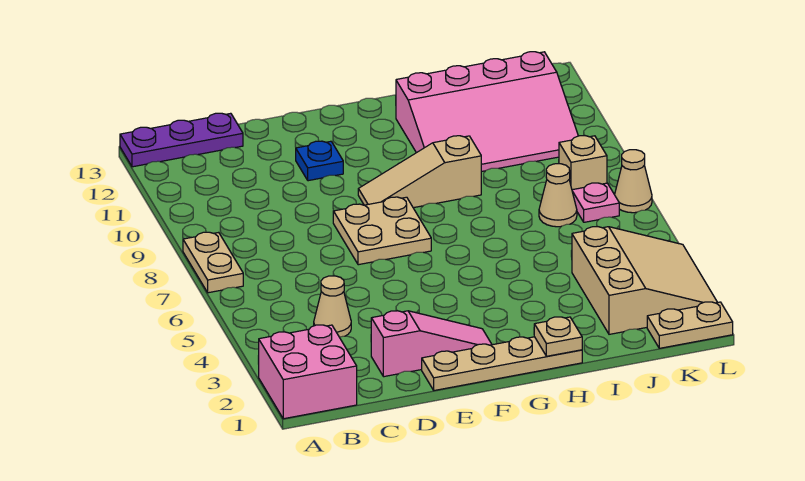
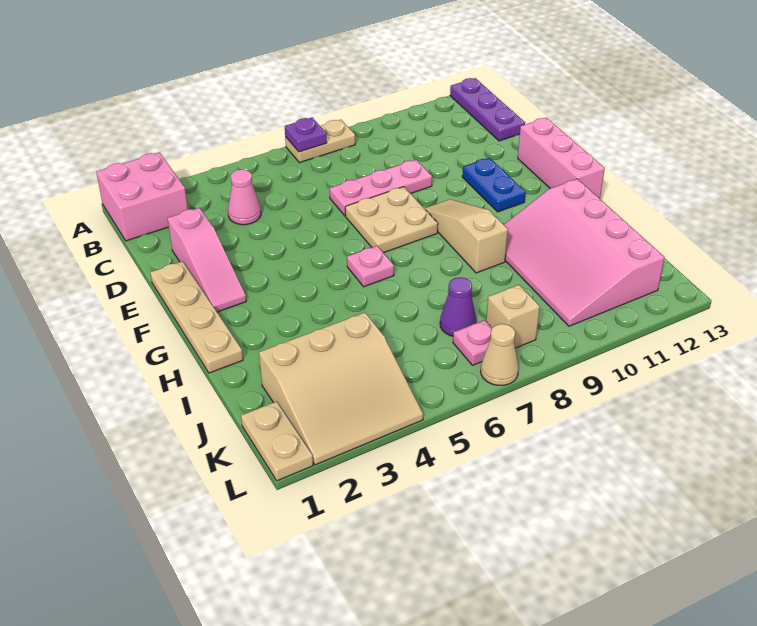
none -> purple plate A7 level 2
tan cone C4 level 1 -> pink cone C4 level 1
none -> pink plate D7:D9 level 1
blue plate E11 level 1 -> blue plate E11:F11 level 1
none -> pink brick E13:G13 level 1
none -> pink plate G6 level 1
tan plate H1 level 2 -> none
tan cone J7 level 1 -> purple cone J7 level 1

